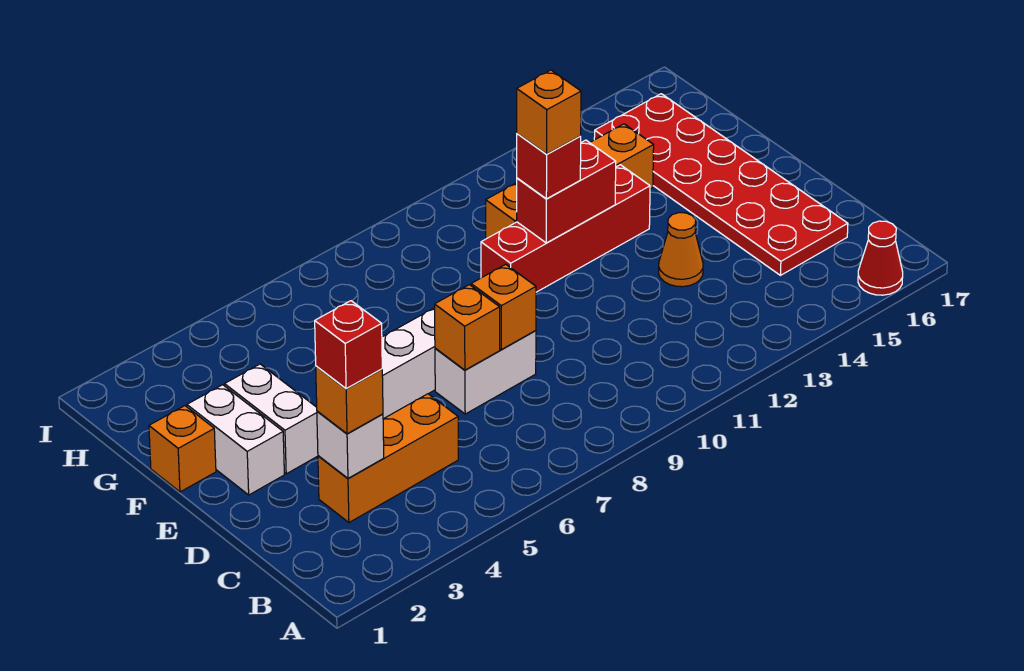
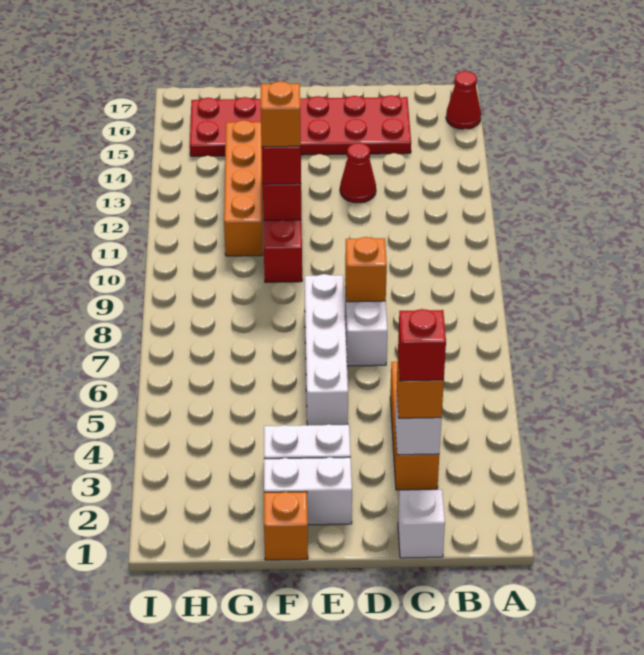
none -> white brick C1 level 1
orange brick D7 level 2 -> none
orange cone D13 level 1 -> red cone D13 level 1

